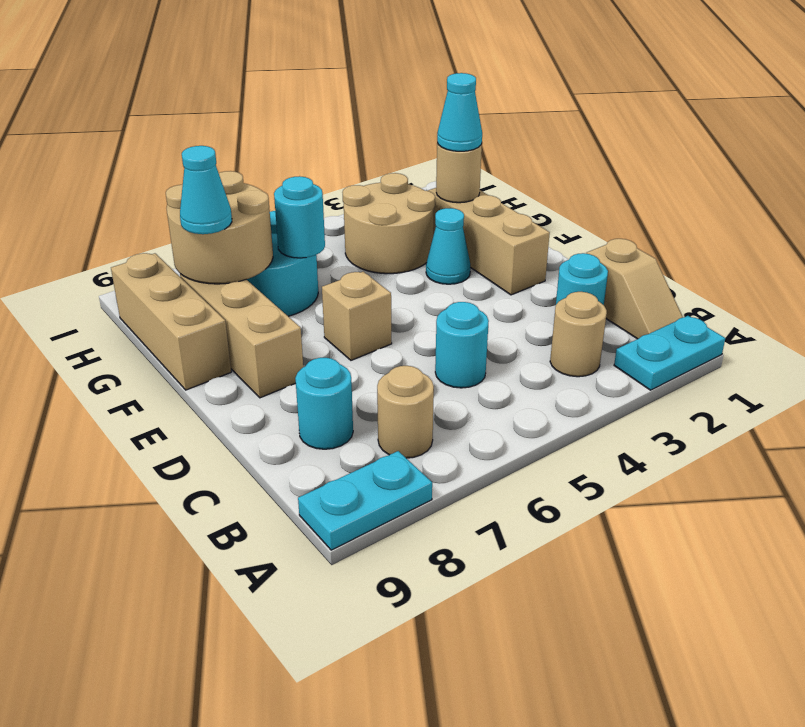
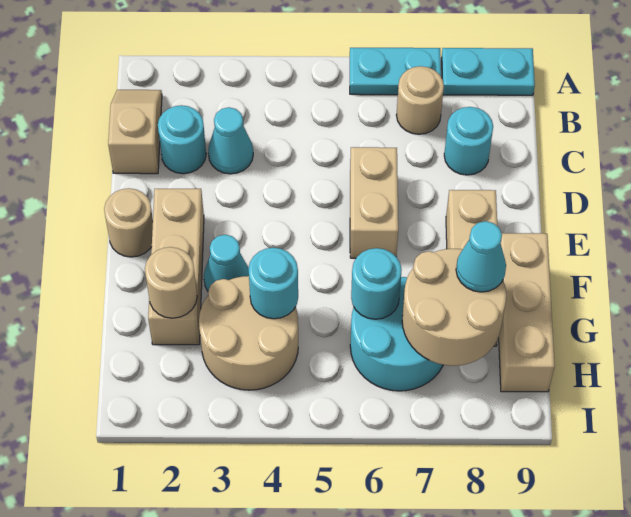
cyan plate A1:A2 level 1 -> cyan plate A6:A7 level 1
tan round brick B3 level 1 -> tan round brick E1 level 1
cyan round brick C5 level 1 -> cyan round brick G4 level 2
tan brick E6 level 1 -> tan brick D6:E6 level 1
cyan cone G2 level 3 -> cyan cone C3 level 1

